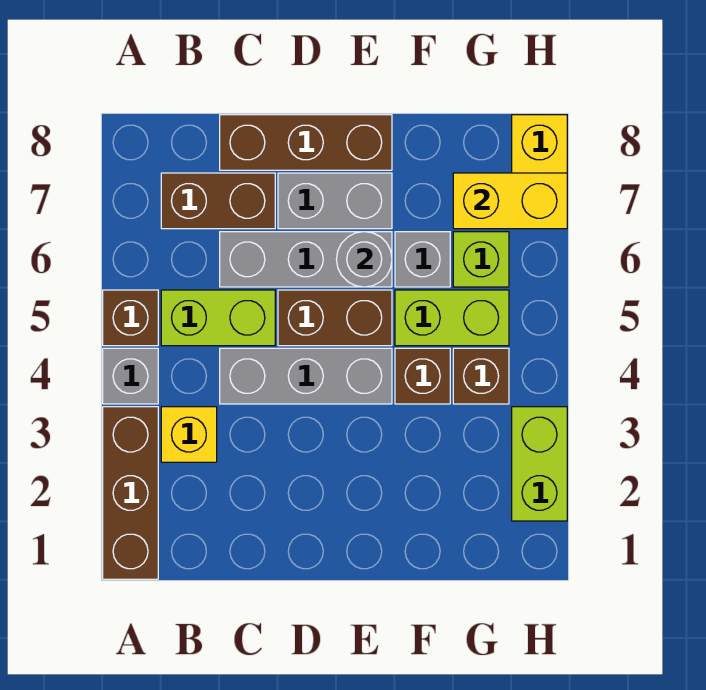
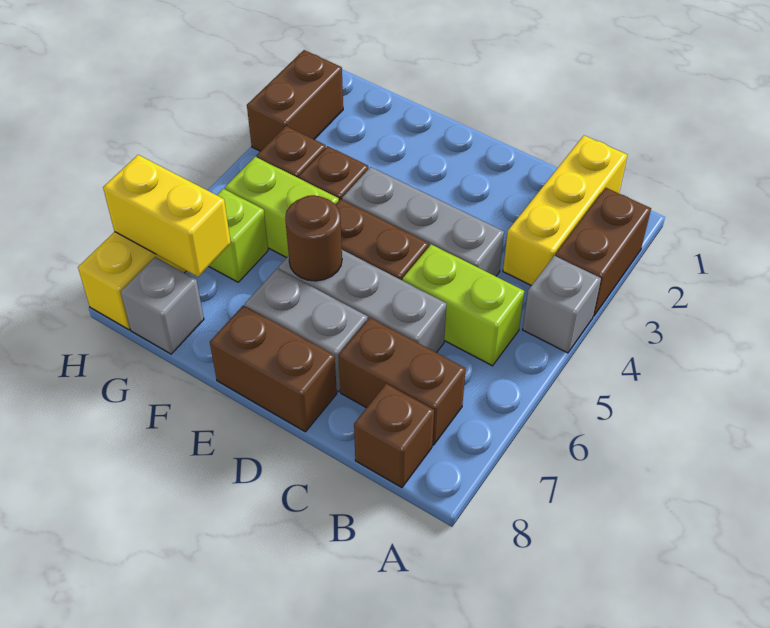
brown brick A1:A3 level 1 -> brown brick A2:A3 level 1
brown brick A5 level 1 -> brown brick B8 level 1
yellow brick B3 level 1 -> yellow brick B1:B3 level 1
brown brick C8:E8 level 1 -> brown brick D8:E8 level 1
grey round brick E6 level 2 -> brown round brick E6 level 2
grey brick F6 level 1 -> grey brick G8 level 1
lime brick H2:H3 level 1 -> brown brick H2:H3 level 1

